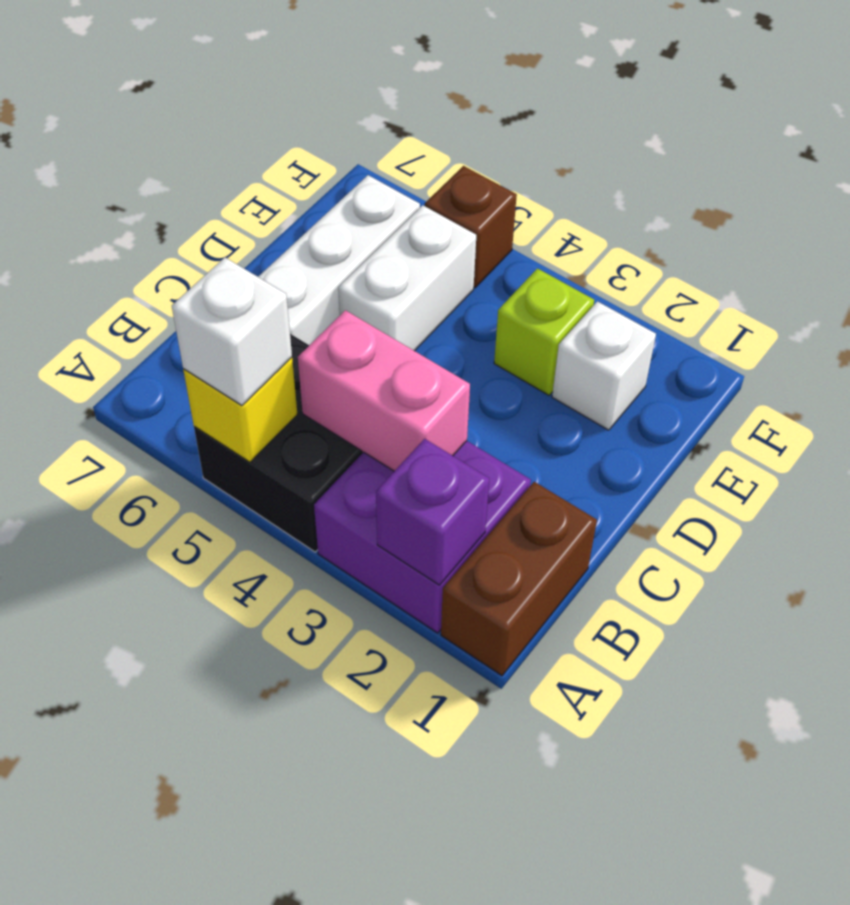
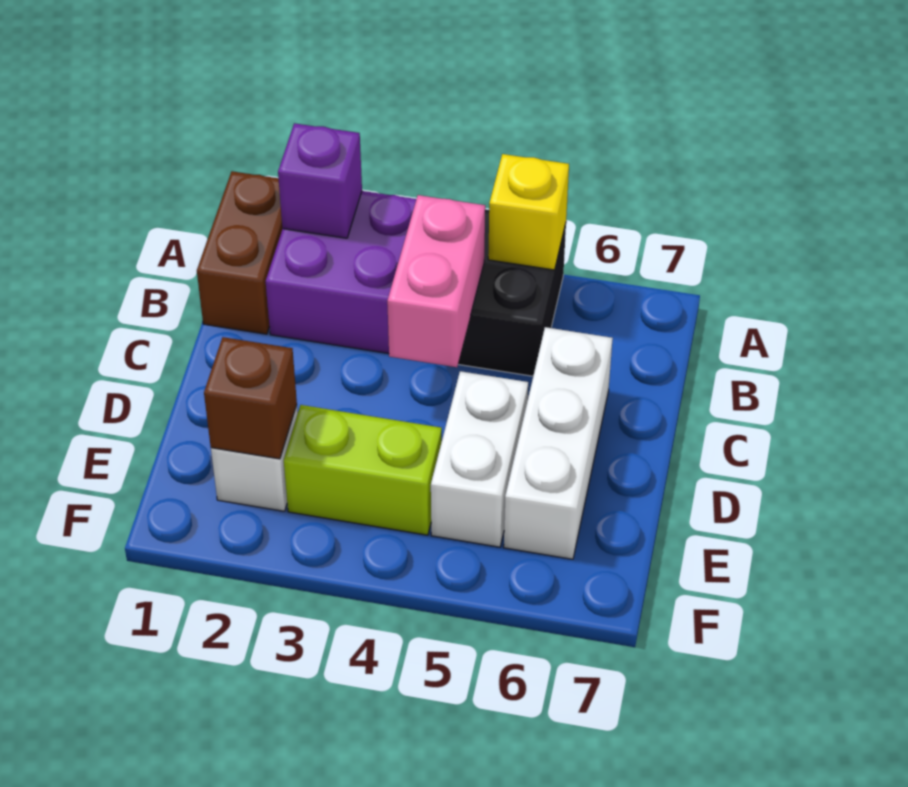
white brick A5 level 3 -> none
pink brick B3:B4 level 2 -> pink brick B4:C4 level 2
lime brick E3 level 1 -> lime brick E3:E4 level 1
brown brick F5 level 1 -> brown brick E2 level 2

